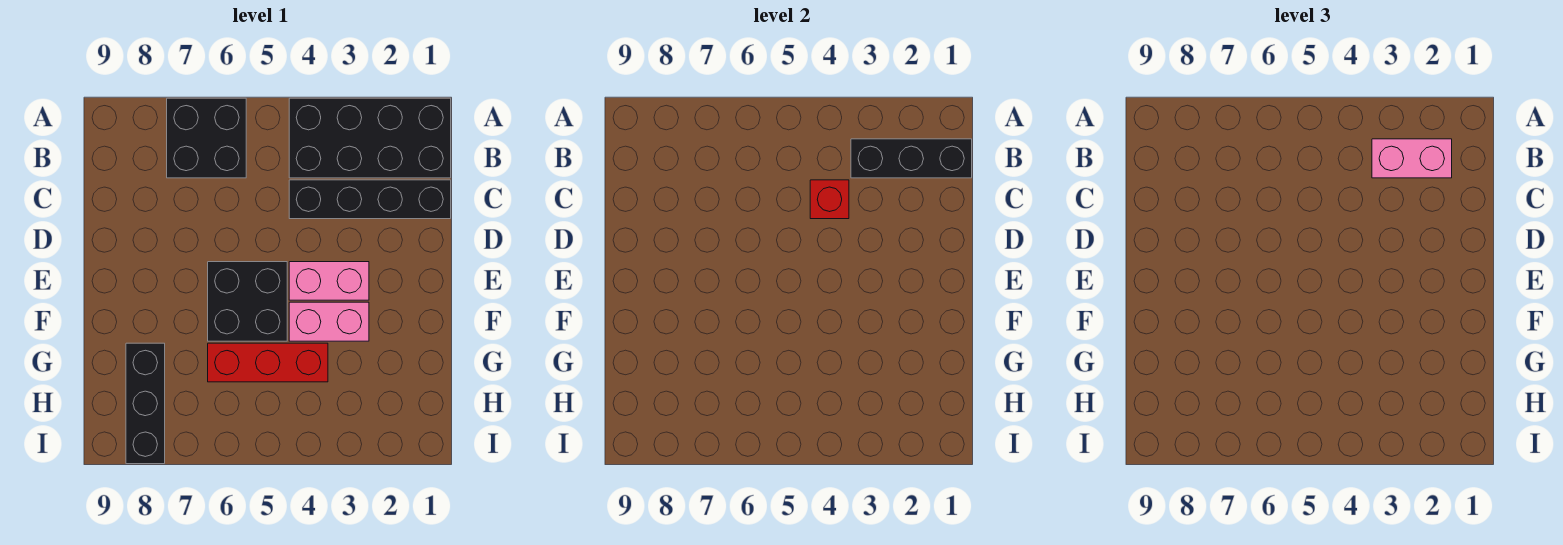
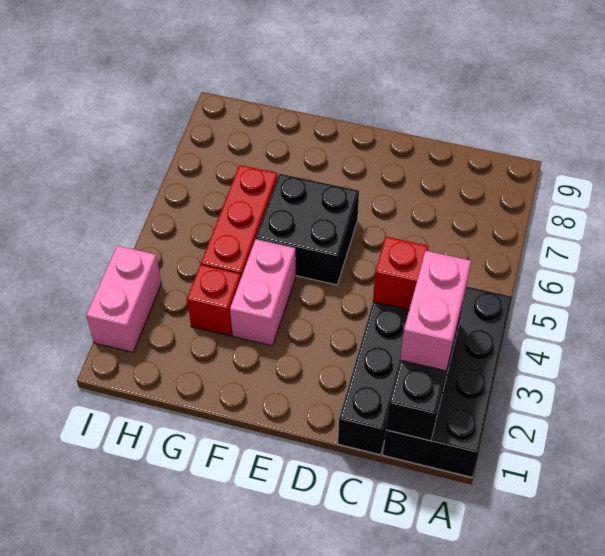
black brick A6:B7 level 1 -> none
pink brick E3:E4 level 1 -> pink brick I2:I3 level 1
none -> red brick G3 level 1
black brick G8:I8 level 1 -> none

